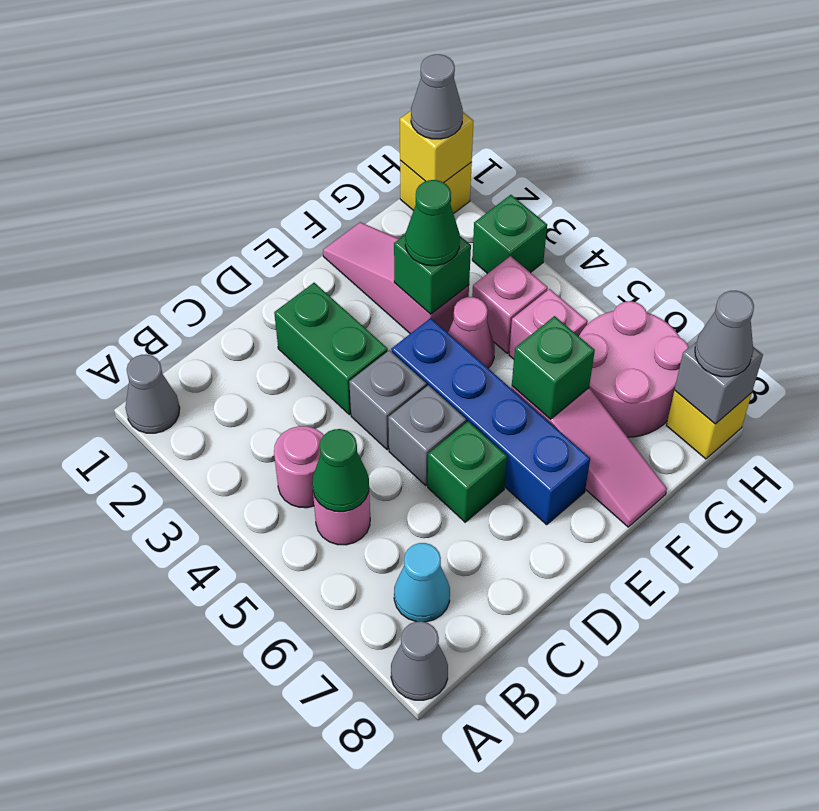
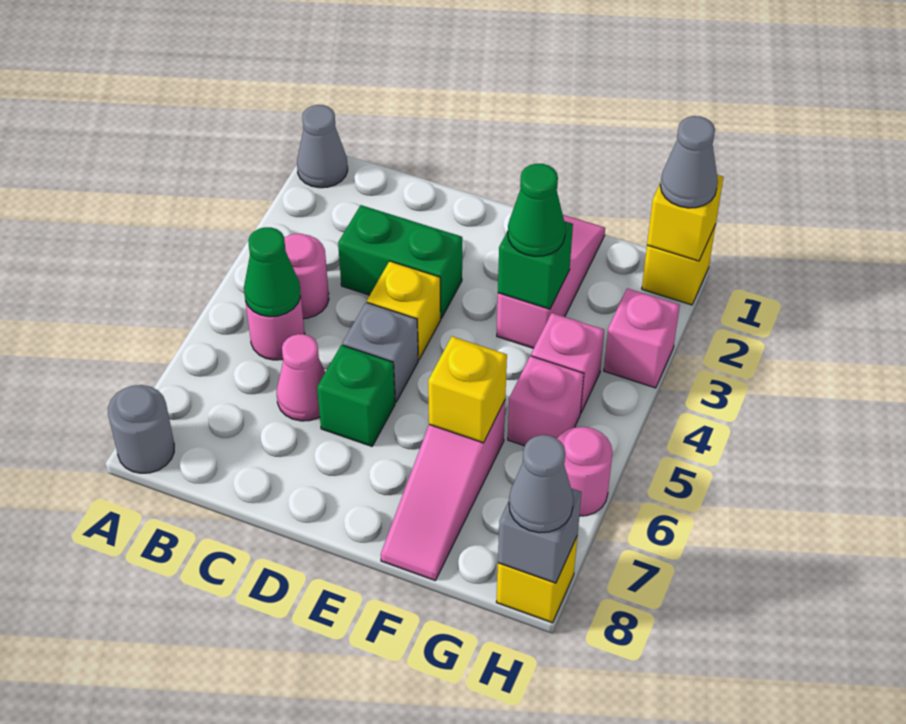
grey cone A8 level 1 -> grey round brick A8 level 1
cyan cone B7 level 1 -> none
green brick D2:D3 level 1 -> green brick C3:D3 level 1
grey brick D4 level 1 -> yellow brick D4 level 1
blue brick E4:E7 level 1 -> none
pink cone F4 level 1 -> pink cone C6 level 1
green brick F6 level 2 -> yellow brick F6 level 2
pink round brick G6:H7 level 1 -> pink round brick H6 level 1
green brick H3 level 1 -> pink brick H3 level 1

